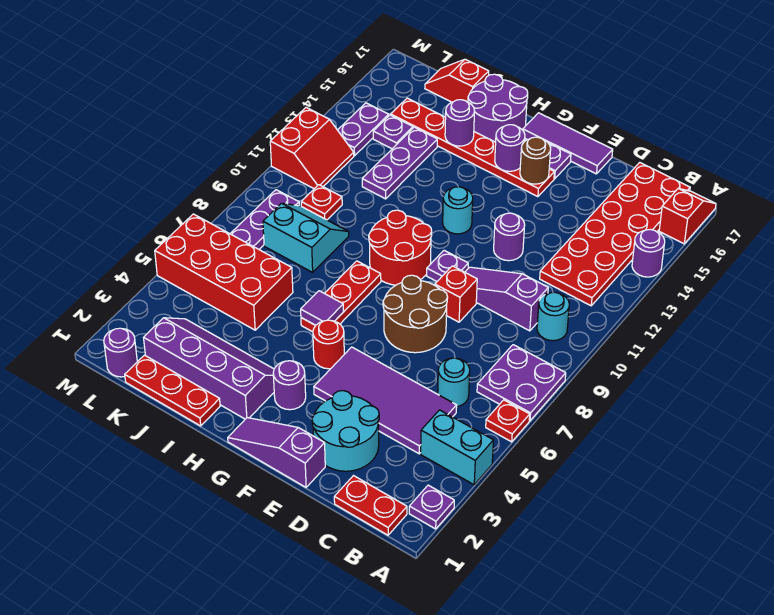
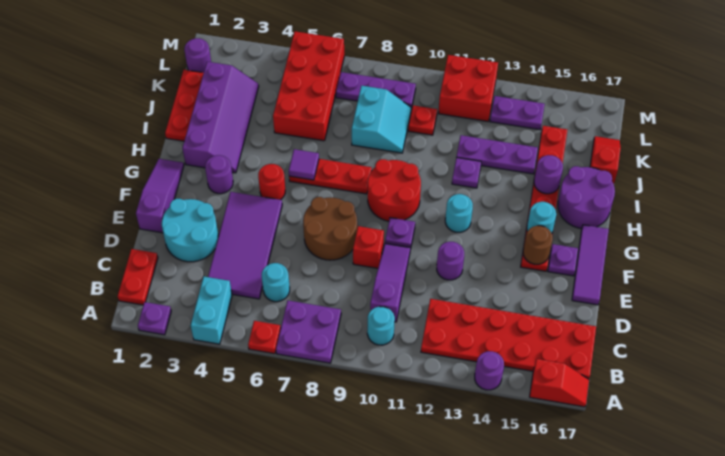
purple round brick G15 level 2 -> cyan round brick G15 level 2
purple plate K14 level 1 -> purple plate I12 level 1
red slope L11:M12 level 1 top M -> red brick L11:M12 level 1

